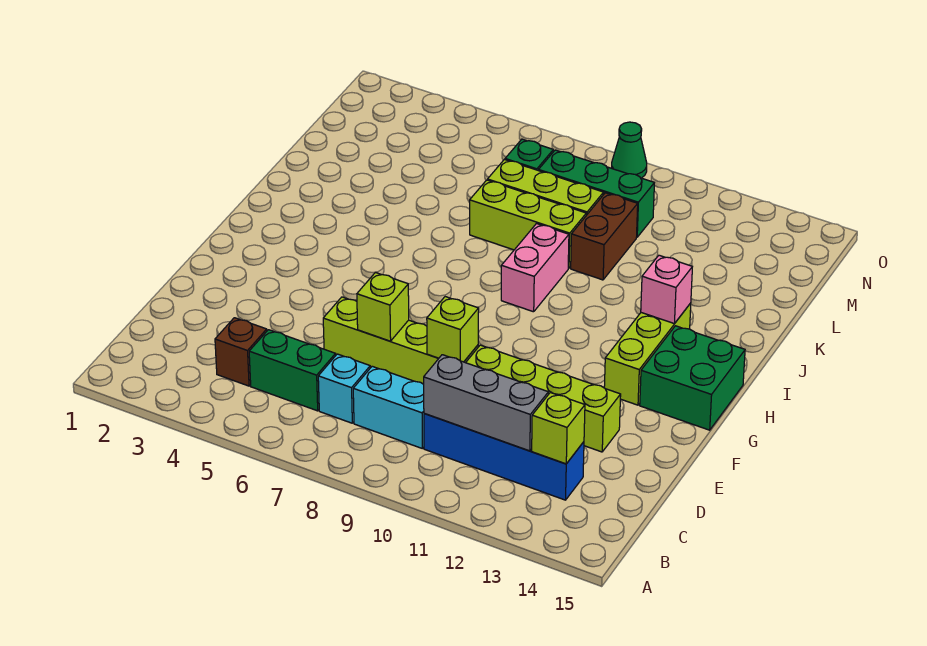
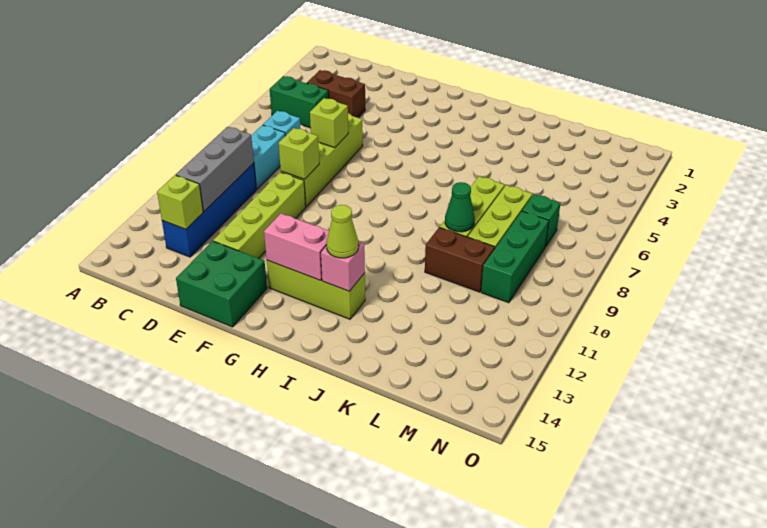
brown brick C4 level 1 -> brown brick C4:D4 level 1
green brick C5:C6 level 1 -> green brick B5:C5 level 1
green brick G14:H15 level 1 -> green brick E14:F15 level 1
pink brick I9:J9 level 1 -> pink brick G13:H13 level 2
none -> lime cone I13 level 3
green cone O9 level 1 -> green cone K9 level 2

